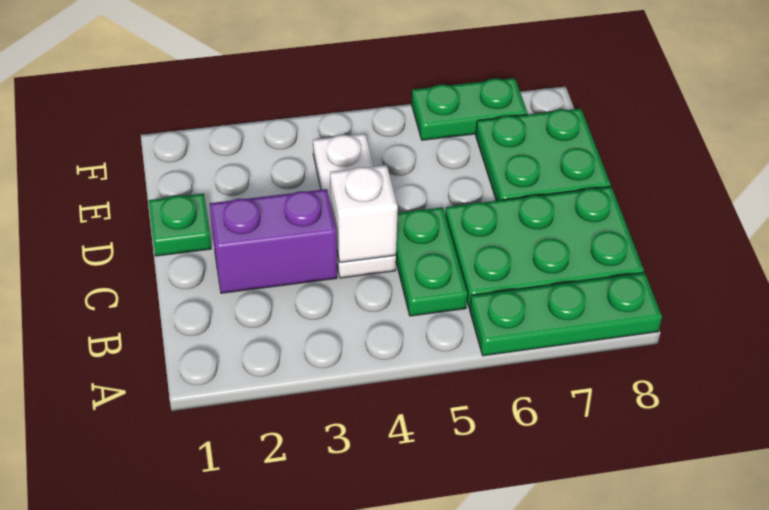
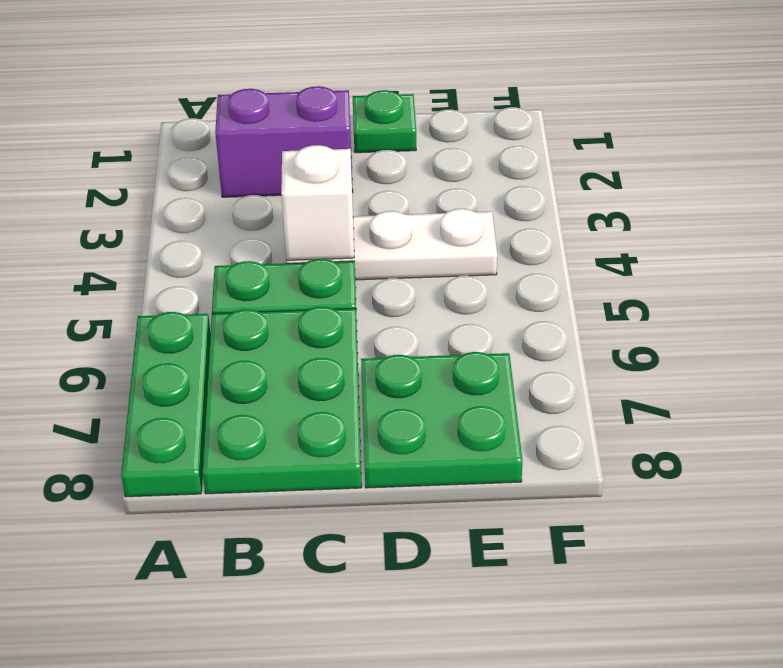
purple brick C2:C3 level 1 -> purple brick B2:C2 level 1
green plate F6:F7 level 1 -> none

